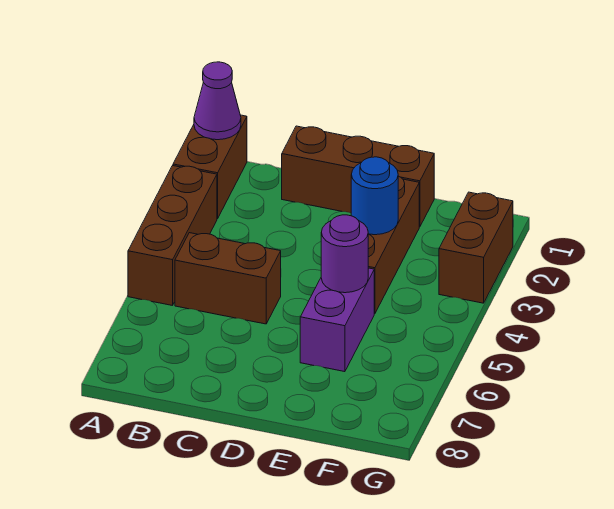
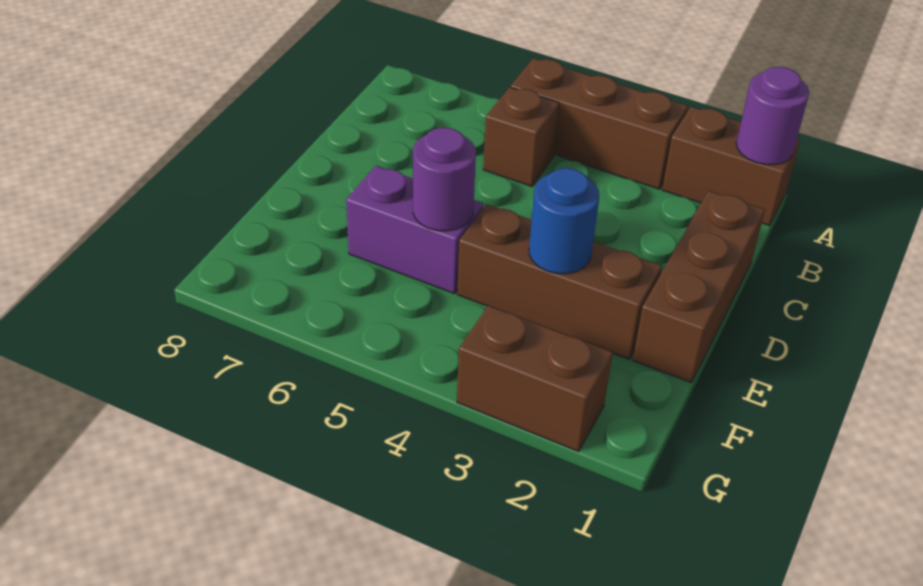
purple cone A1 level 2 -> purple round brick A1 level 2
brown brick B5:C5 level 1 -> brown brick B5 level 1

